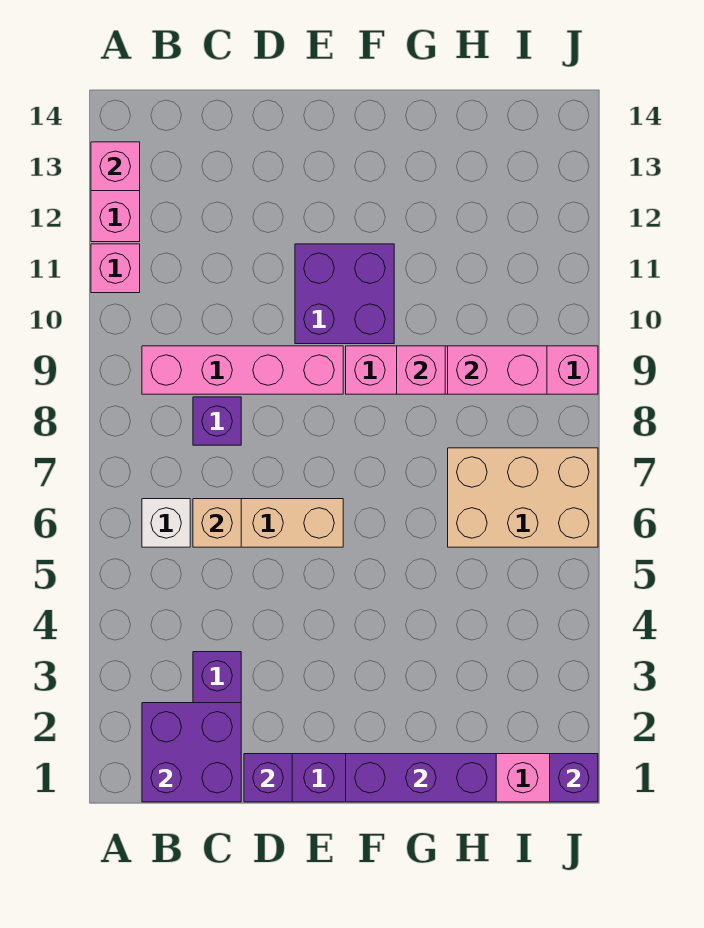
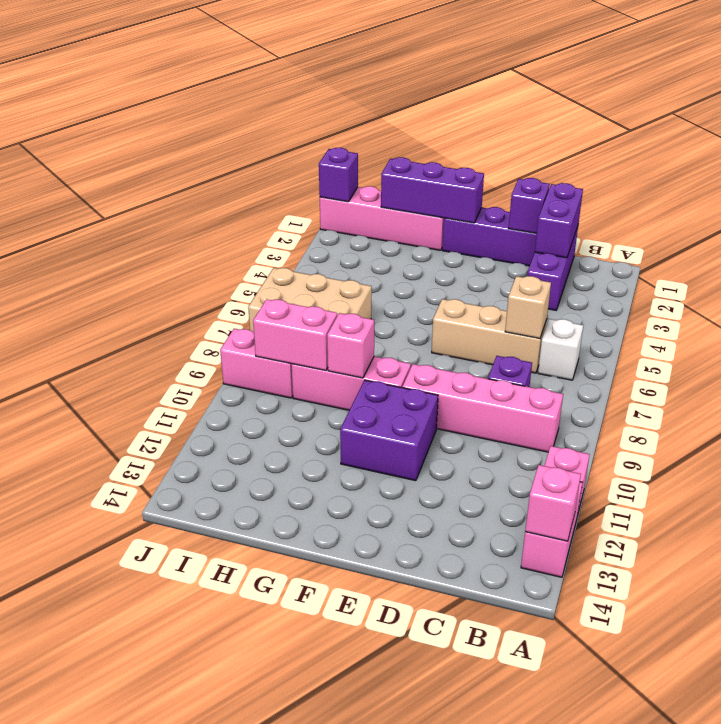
purple brick B1:C2 level 2 -> purple brick C1:C2 level 2

